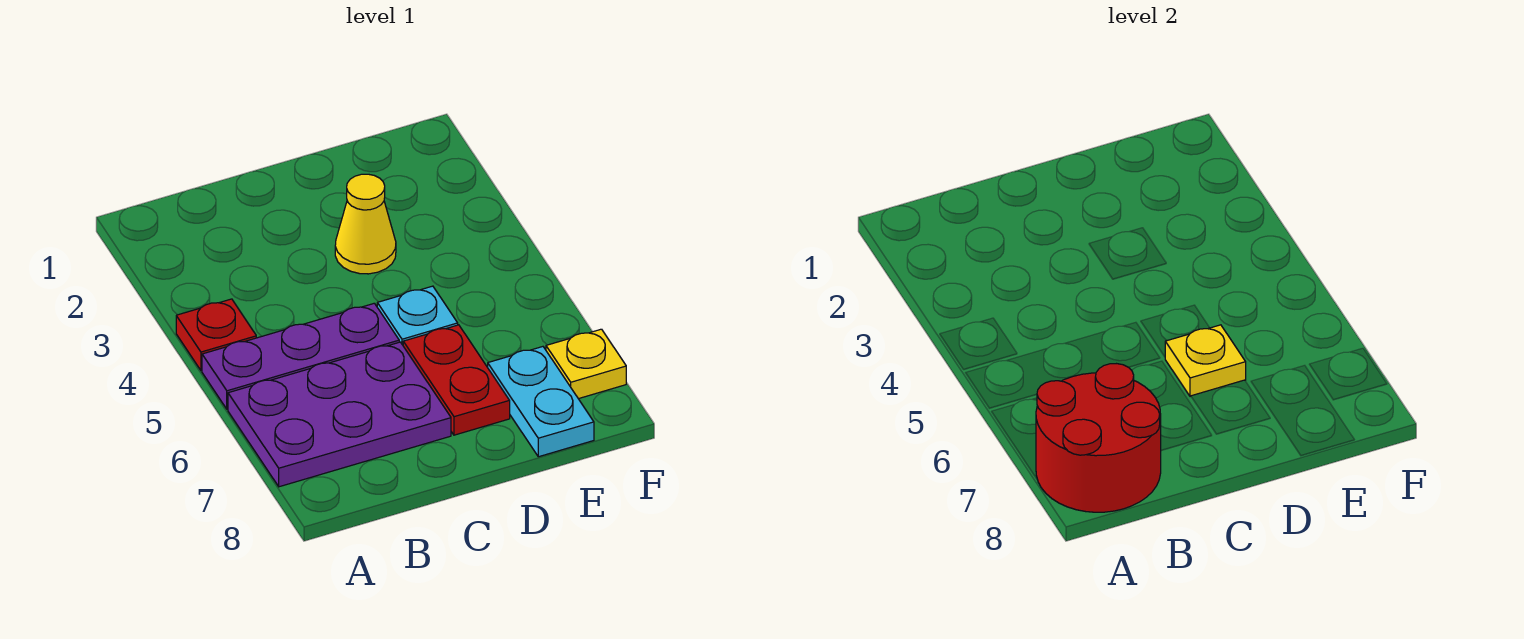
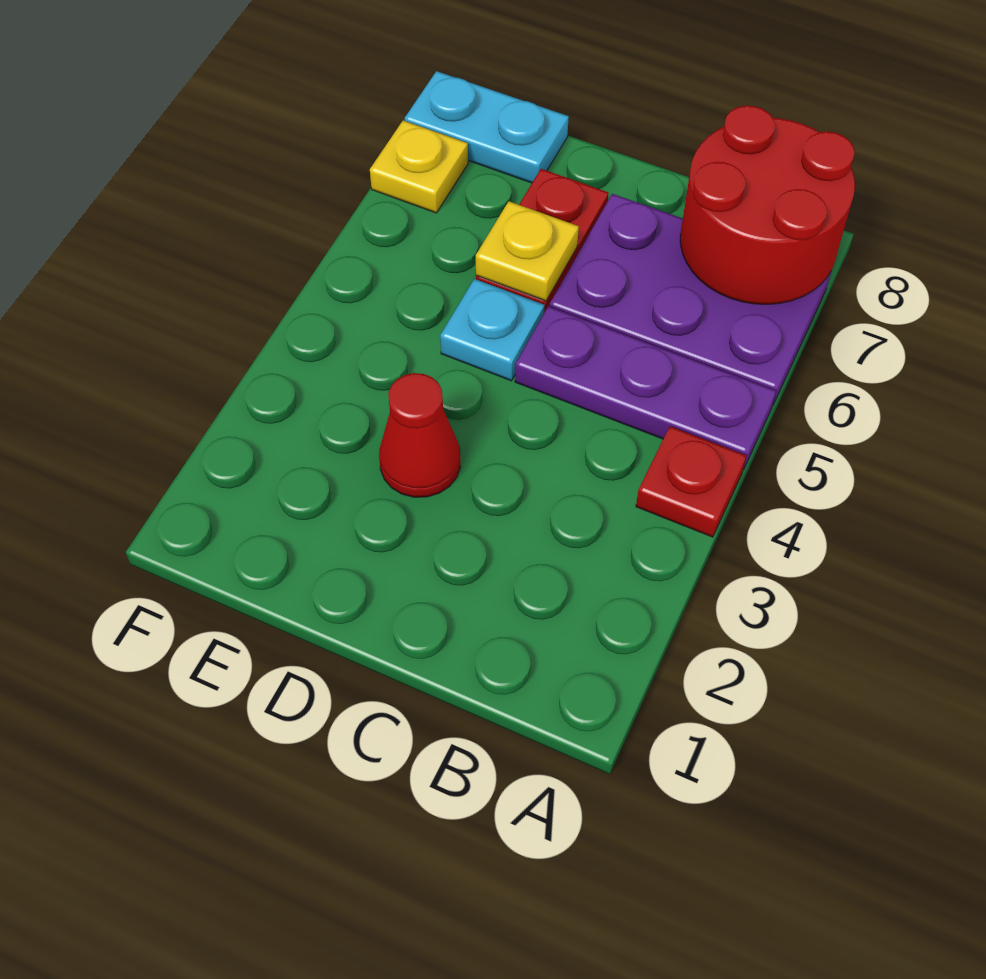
yellow cone D3 level 1 -> red cone D3 level 1
cyan plate E7:E8 level 1 -> cyan plate E8:F8 level 1

